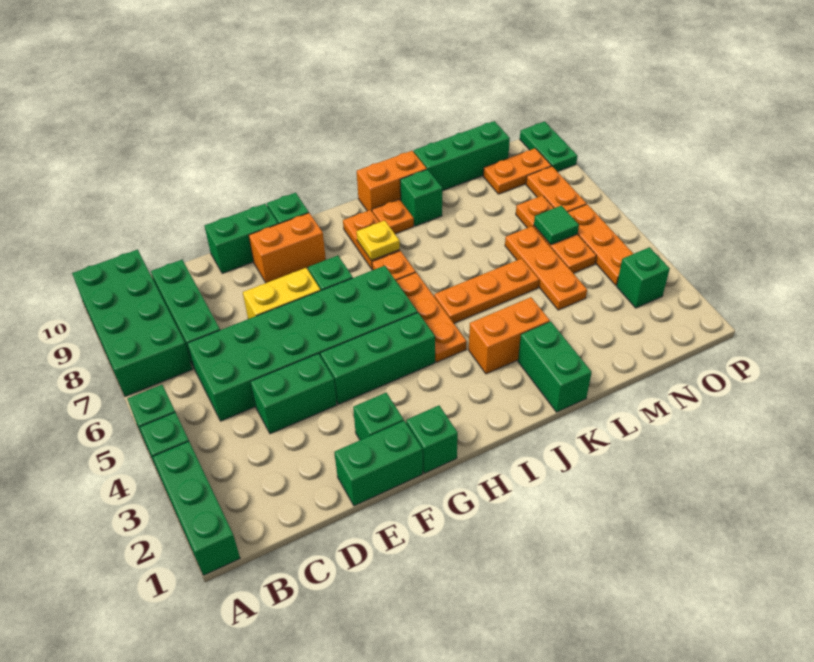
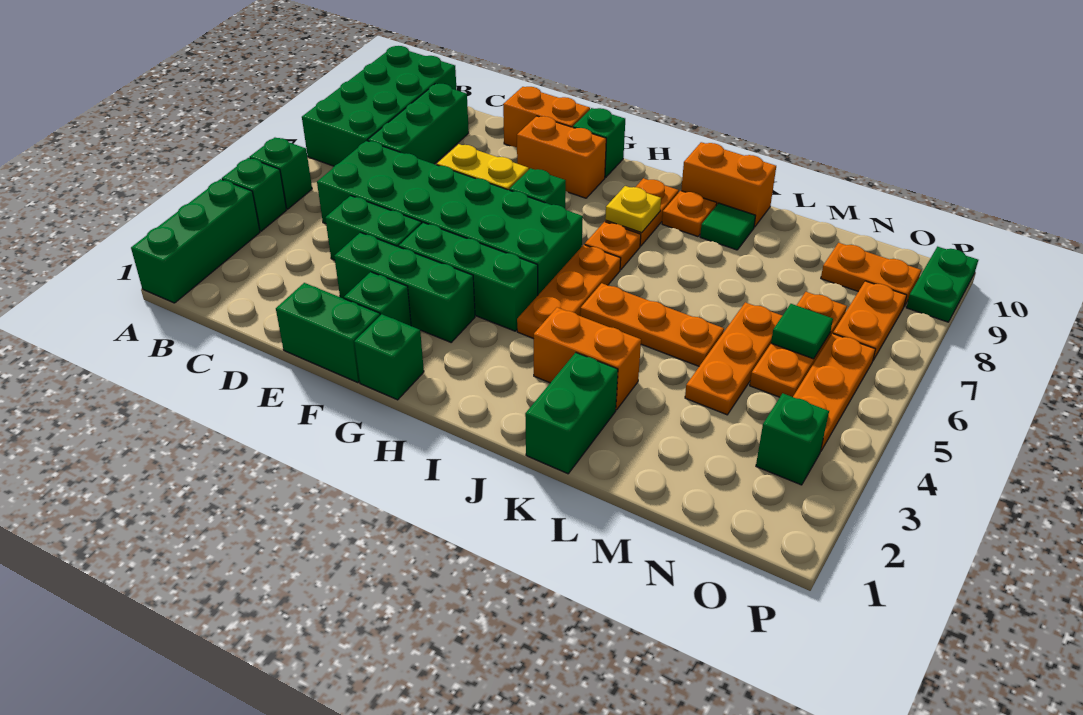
green brick E10:F10 level 1 -> orange brick E10:F10 level 1
green brick K9 level 1 -> green tile K9 level 1
green brick L10:N10 level 1 -> green brick E3:G3 level 1

